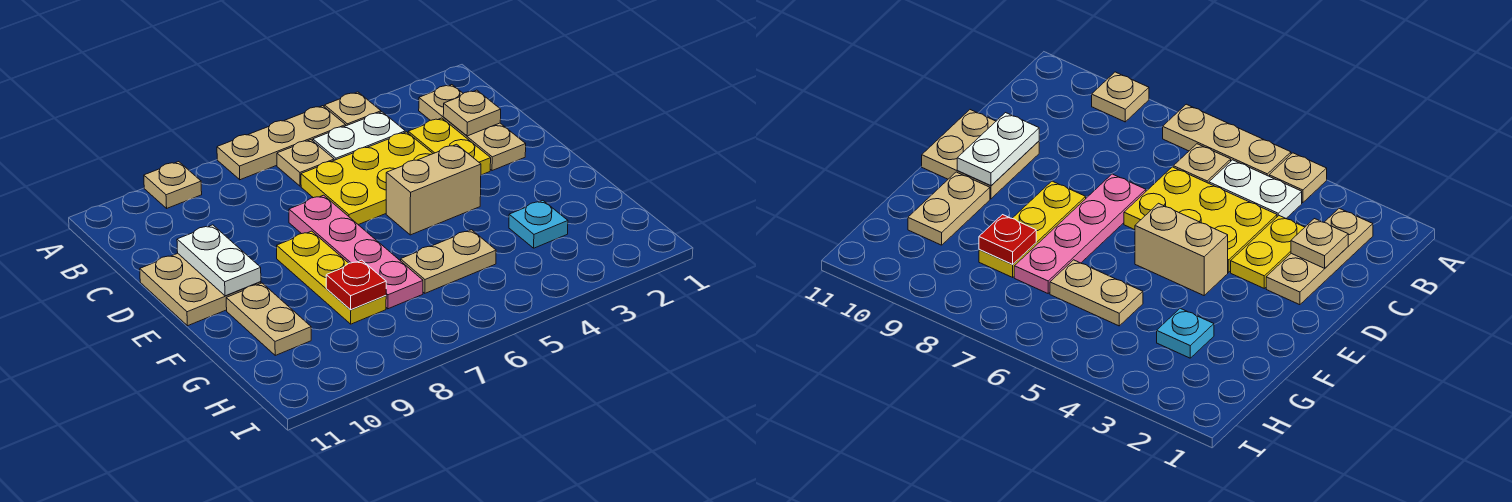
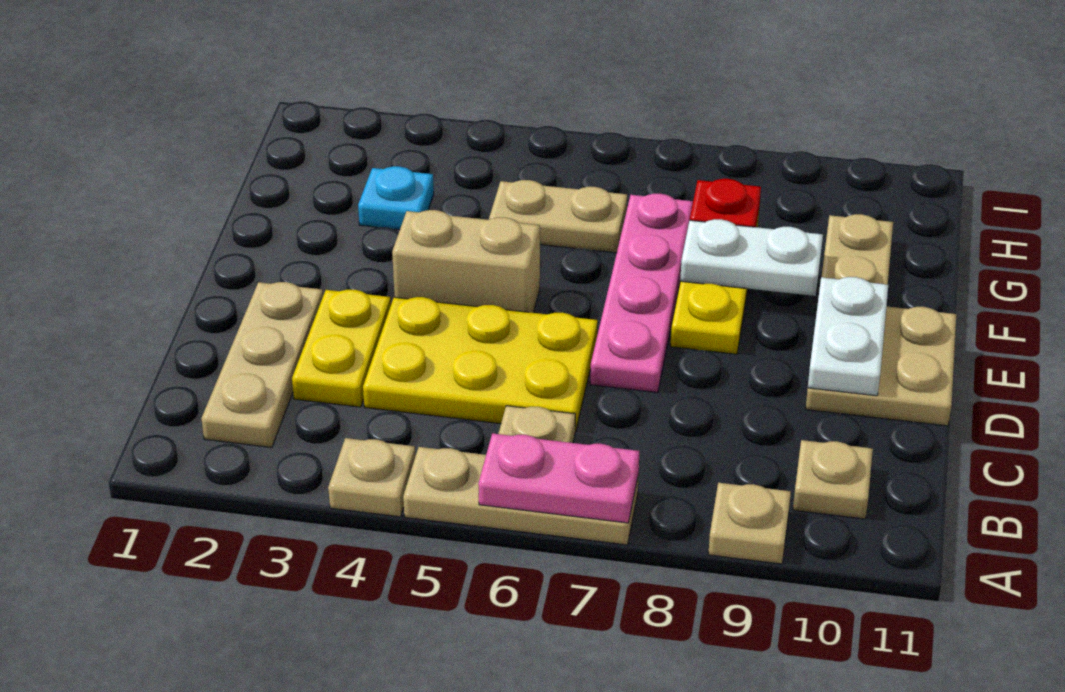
none -> pink plate A6:A7 level 2
white plate B4:B5 level 1 -> white plate F8:F9 level 2
tan plate C2 level 2 -> tan plate B10 level 1

